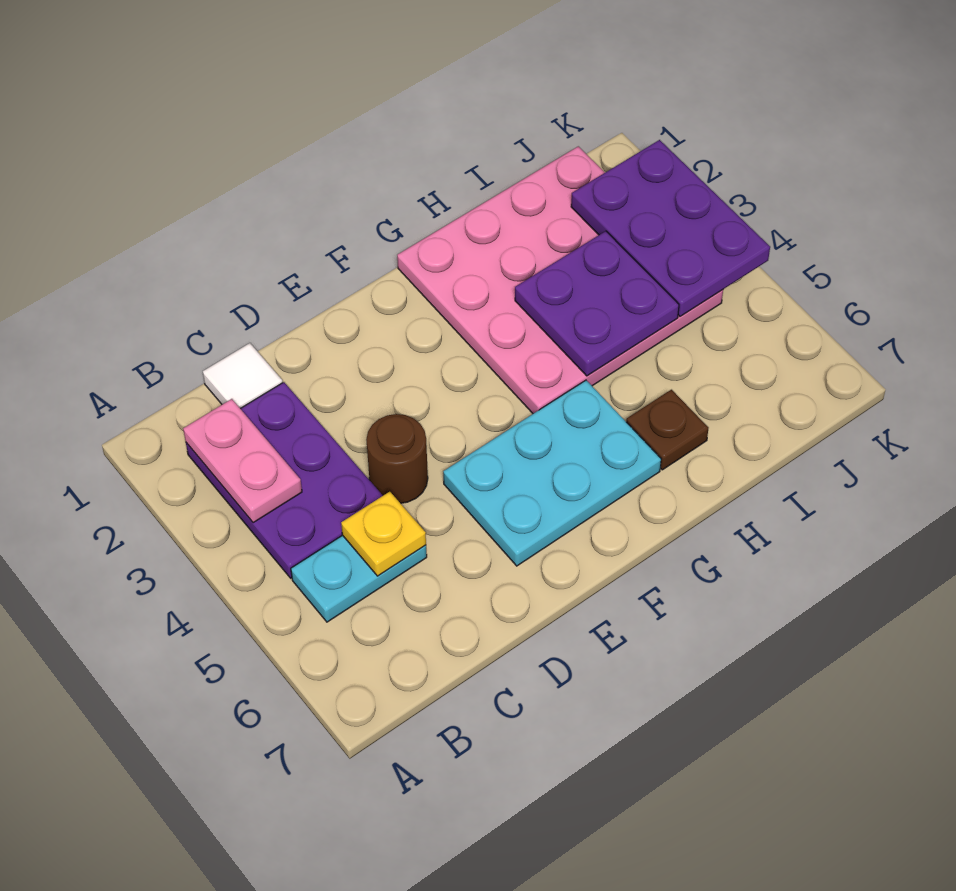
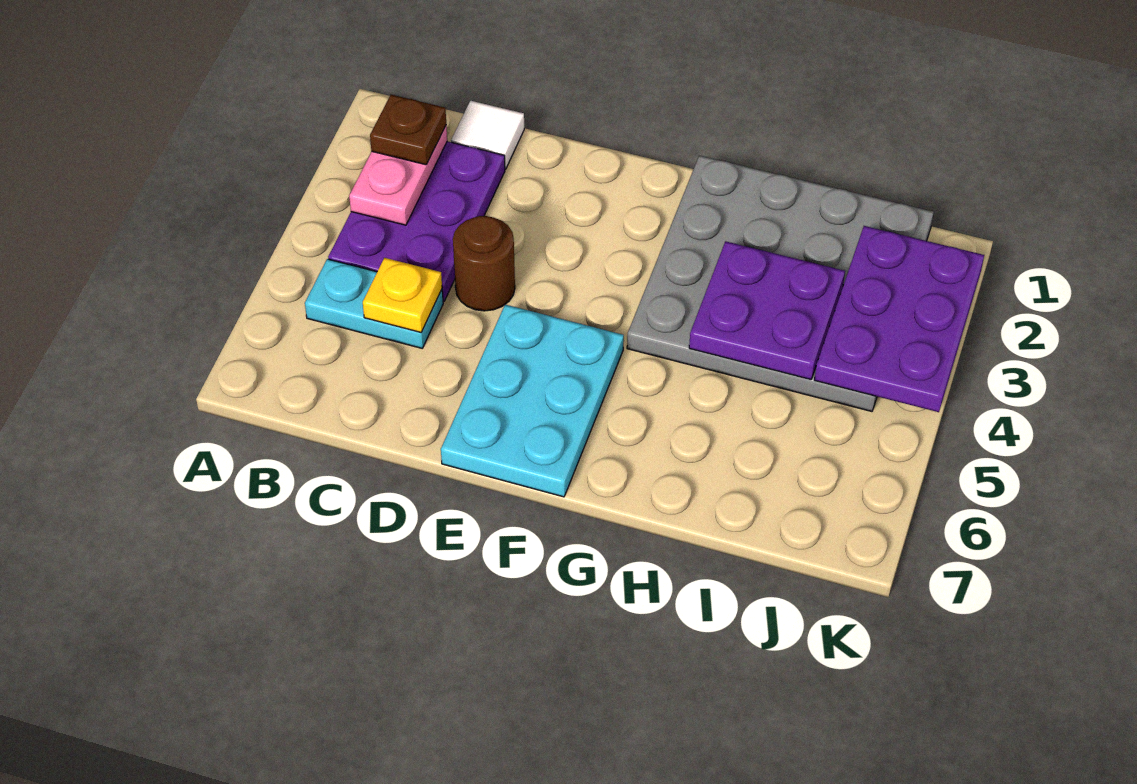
cyan plate E5:G6 level 1 -> cyan plate E5:F7 level 1
pink plate G1:J4 level 1 -> grey plate G1:J4 level 1
brown plate H6 level 1 -> brown plate B2 level 3

